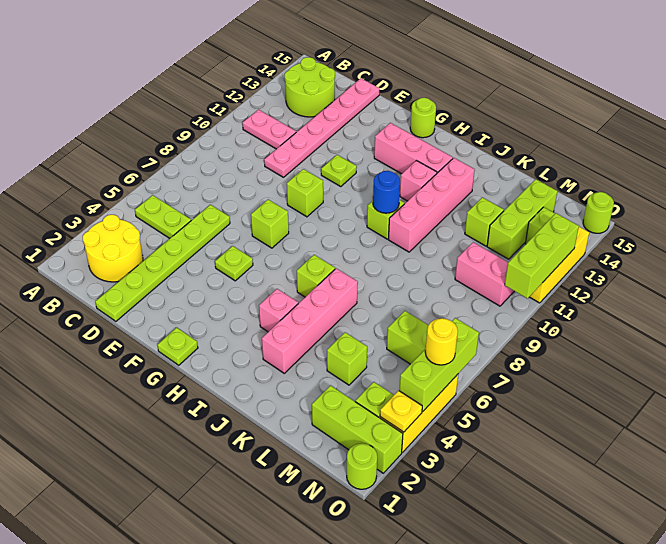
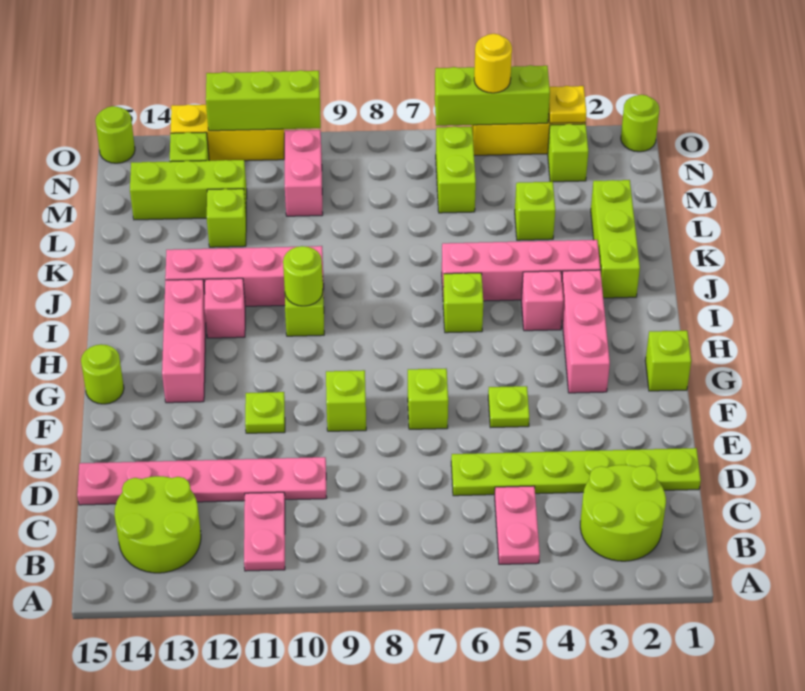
yellow round brick B2:C3 level 1 -> lime round brick B2:C3 level 1
lime plate B5:C5 level 1 -> pink plate B5:C5 level 1
lime plate G1 level 1 -> lime brick G1 level 1
none -> pink brick G3:I3 level 1
blue round brick I10 level 2 -> lime round brick I10 level 2
lime brick M2:O2 level 1 -> lime brick J2:L2 level 1

